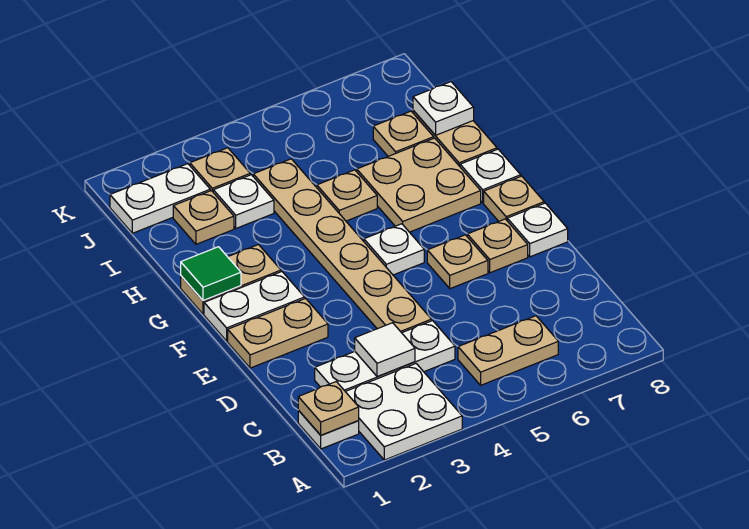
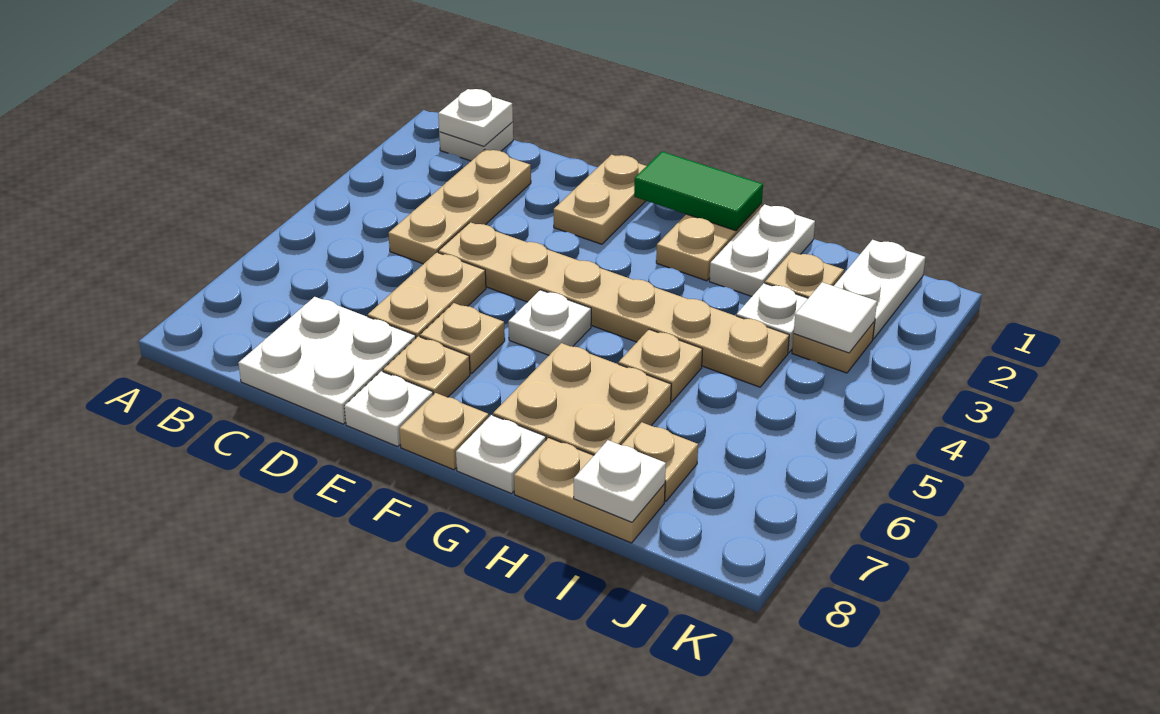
white plate A2:B3 level 1 -> white plate C7:D8 level 1
tan plate B1 level 2 -> white plate B1 level 2
tan plate B5:B6 level 1 -> tan plate D5:D6 level 1
white plate C2:C4 level 1 -> tan plate C2:C4 level 1
white tile C3 level 2 -> white tile J3 level 2
white plate F1:F2 level 1 -> white plate H1:H2 level 1
green tile G1 level 2 -> green tile F1:G1 level 2

